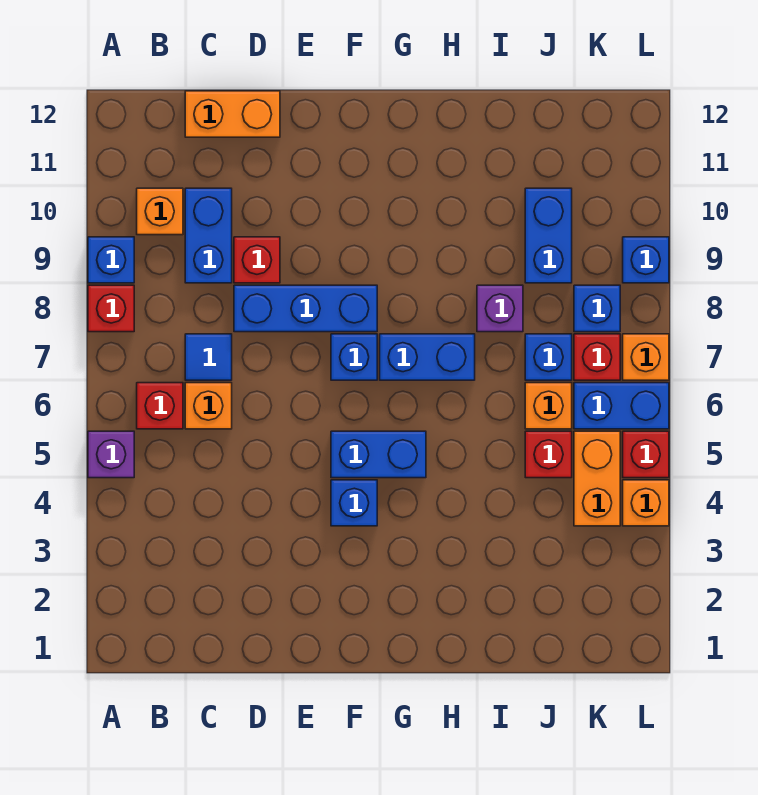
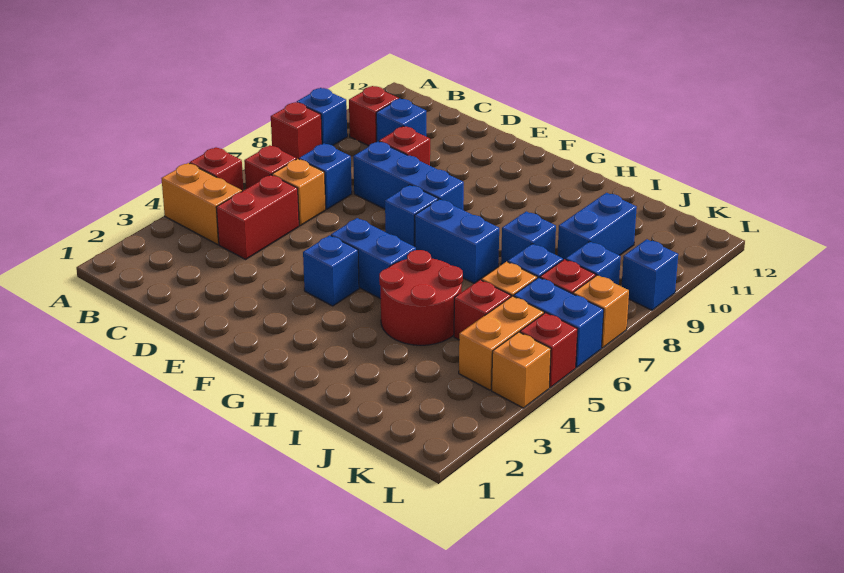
purple brick A5 level 1 -> red brick A5 level 1
orange brick B10 level 1 -> red brick B10 level 1
none -> red brick C4:C5 level 1
blue tile C7 level 1 -> blue brick C7 level 1
blue brick C9:C10 level 1 -> blue brick C10 level 1
orange brick C12:D12 level 1 -> orange brick A4:B4 level 1
none -> red round brick H4:I5 level 1
purple brick I8 level 1 -> blue brick I8 level 1

